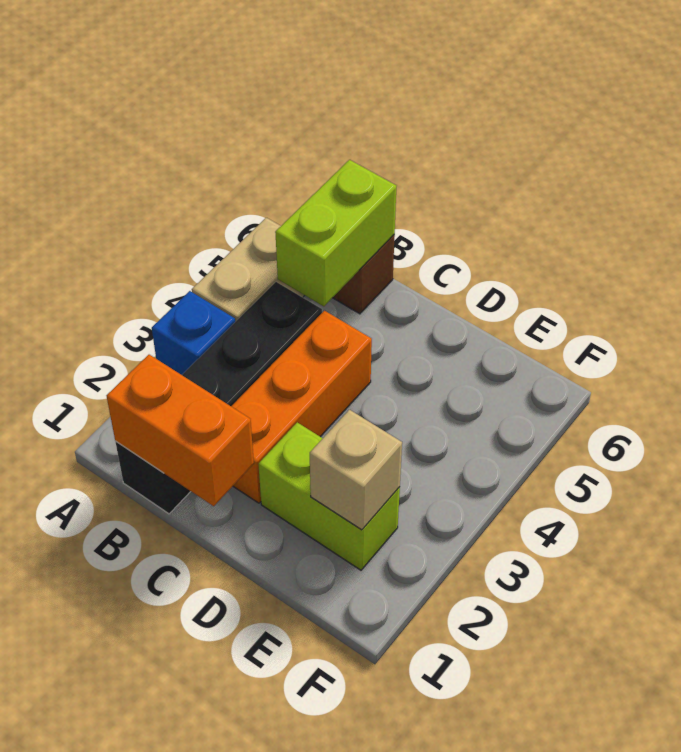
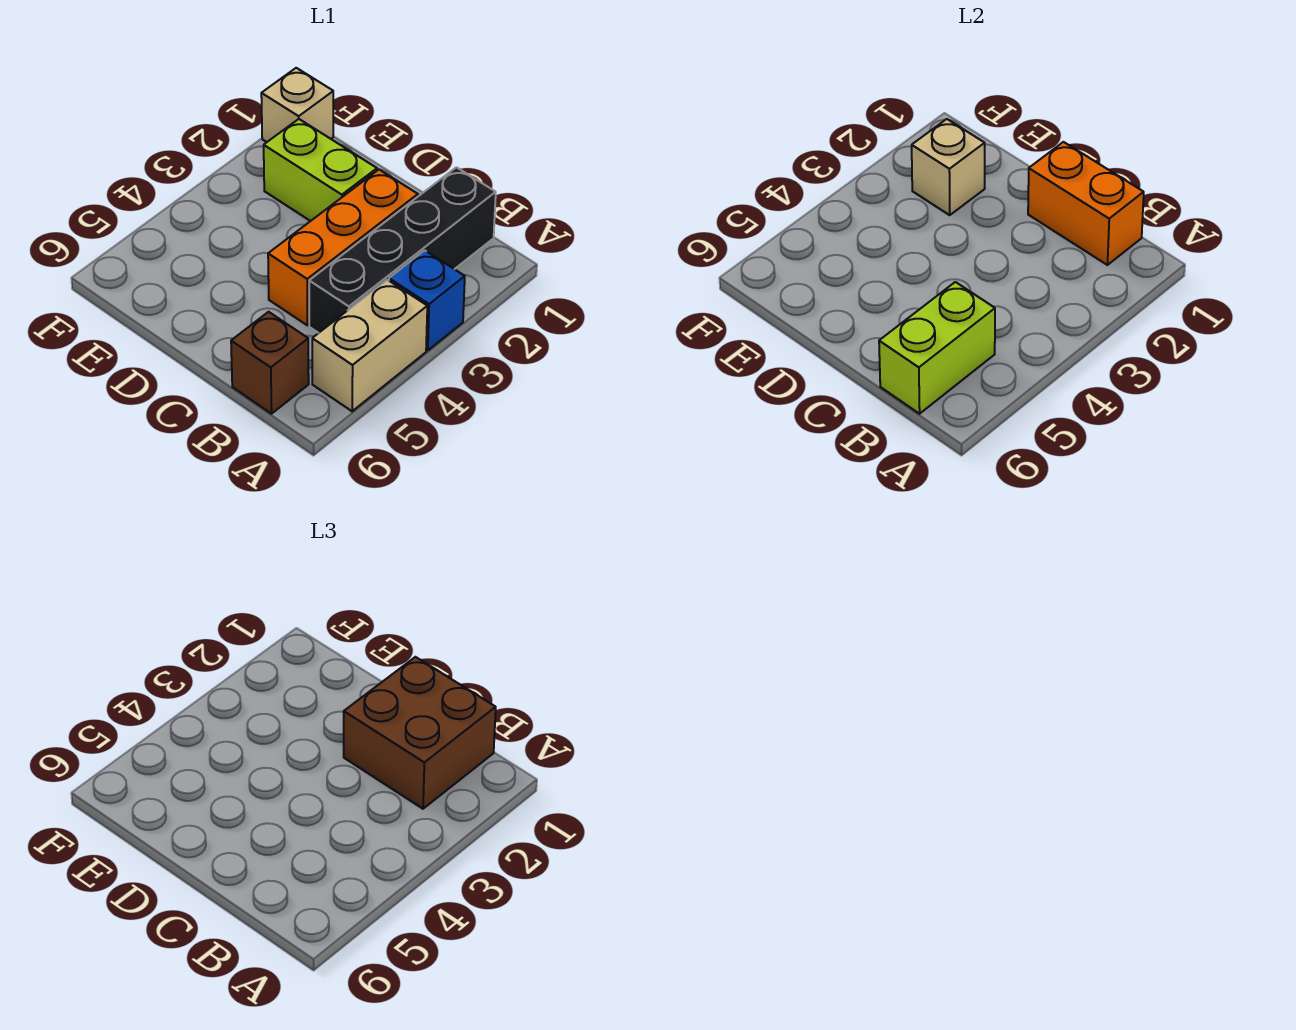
none -> brown brick B1:C2 level 3
none -> tan brick F1 level 1

